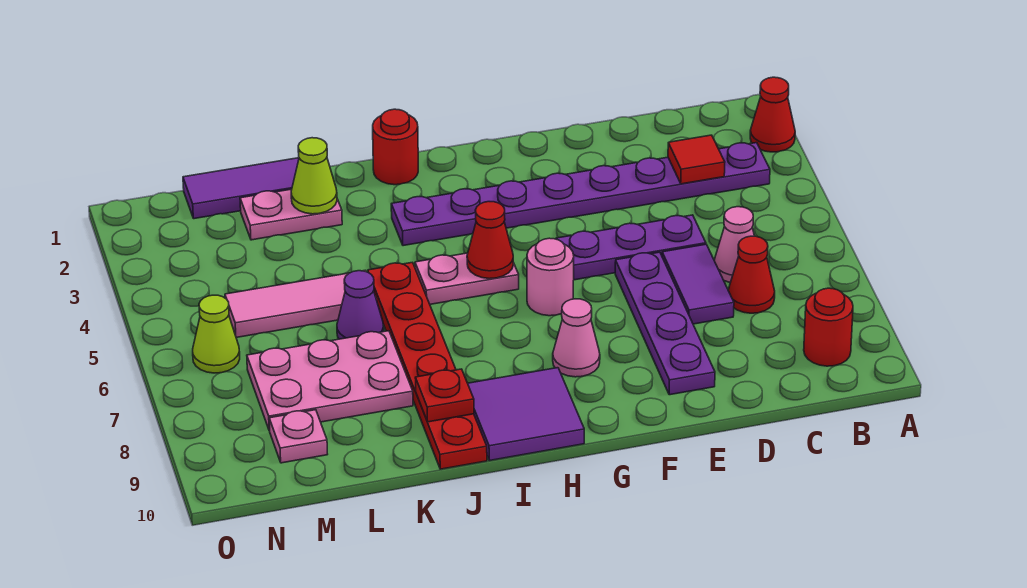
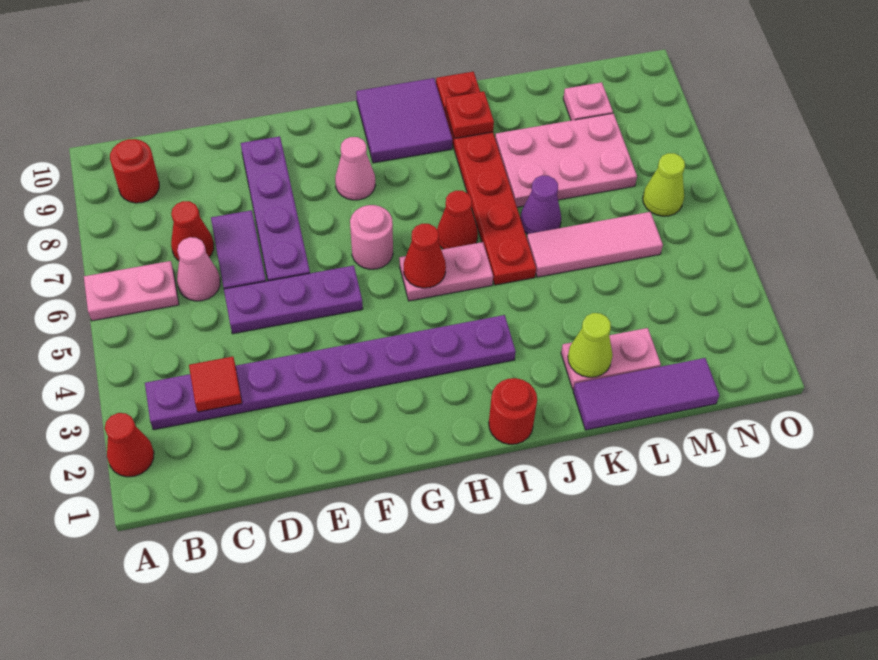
none -> pink plate A6:B6 level 1
none -> red cone I6 level 1

